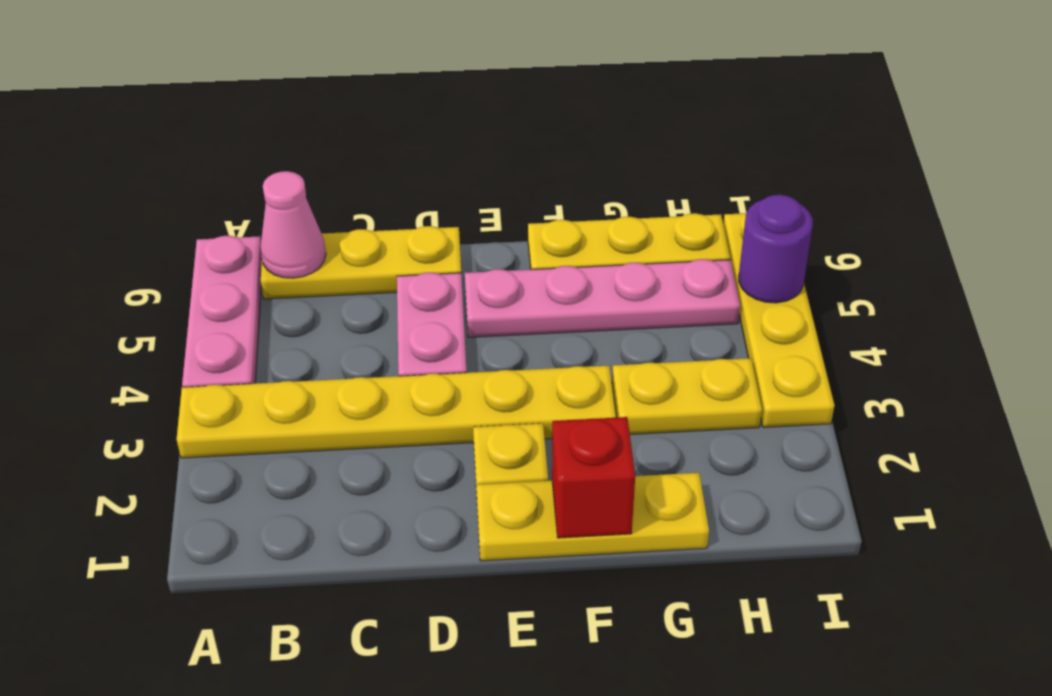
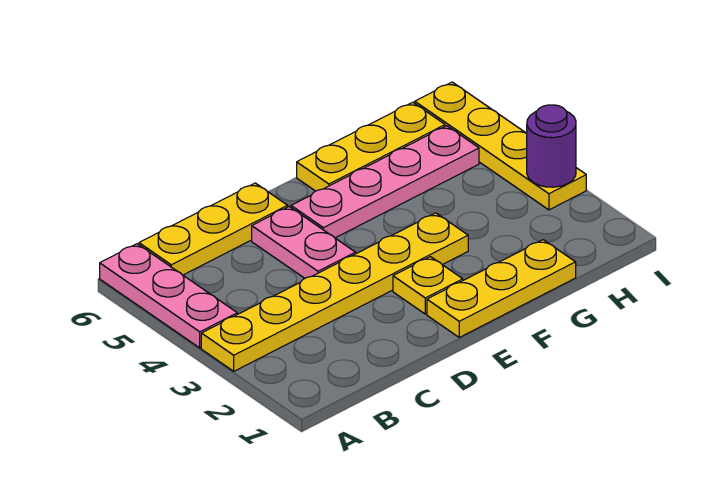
pink cone B6 level 2 -> none
red brick F1 level 2 -> none
yellow plate G3:H3 level 1 -> none
purple round brick I5 level 2 -> purple round brick I3 level 2

